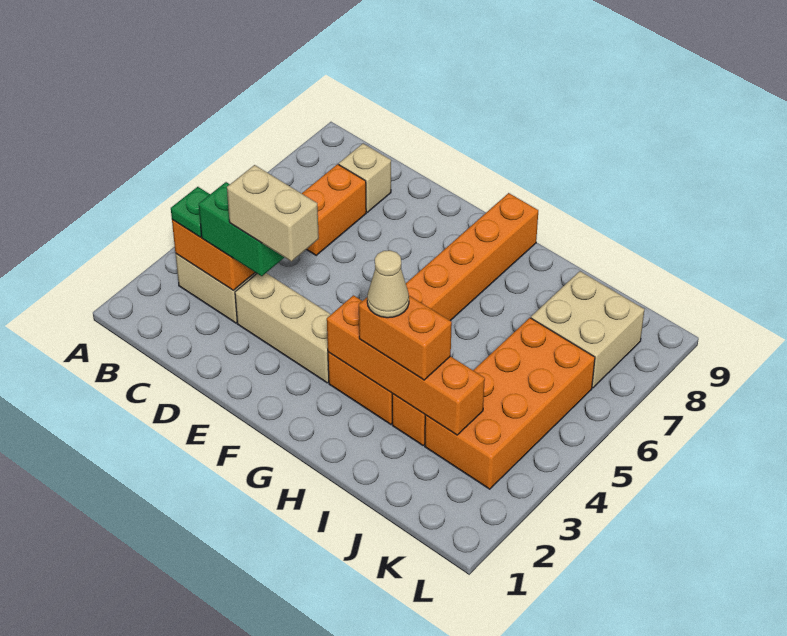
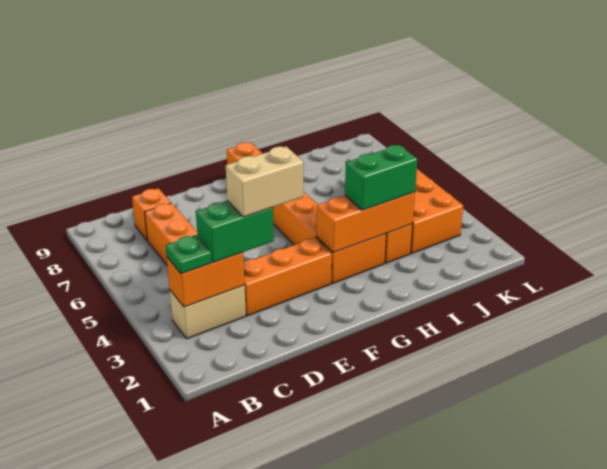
tan brick C8 level 1 -> orange brick C8 level 1
tan brick D3:F3 level 1 -> orange brick D3:F3 level 1
orange brick G3:J3 level 2 -> orange brick G3:I3 level 2
orange brick H3:I3 level 3 -> green brick H3:I3 level 3
tan cone H3 level 4 -> none
tan brick J7:K8 level 1 -> none

